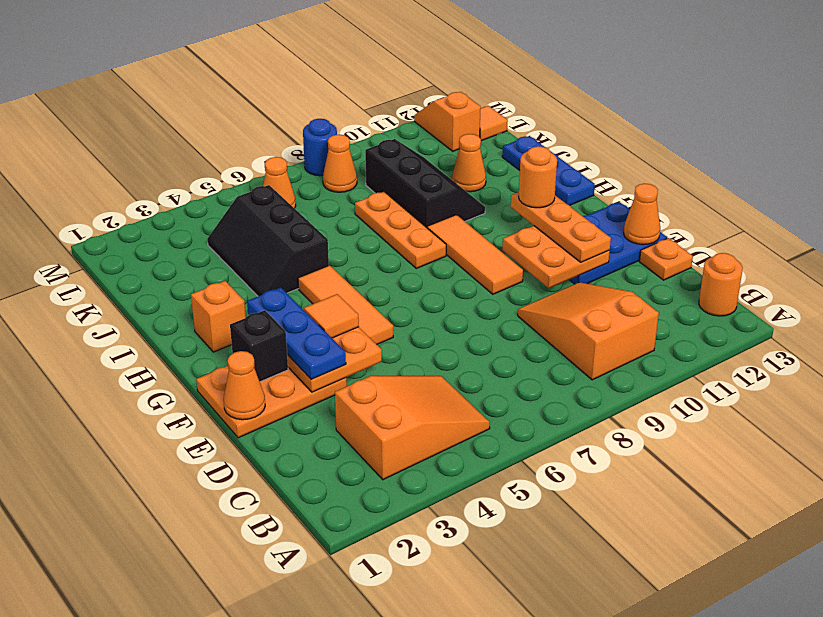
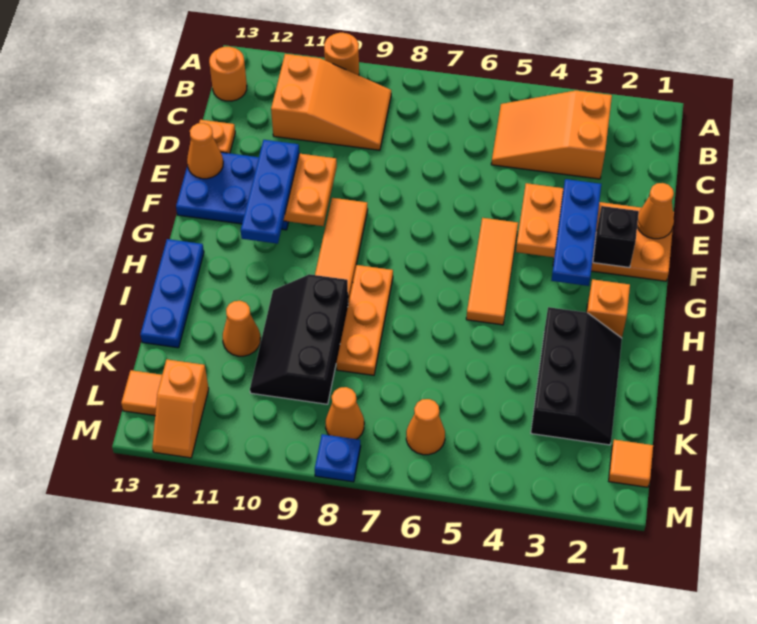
orange slope B9:D10 level 1 top B -> orange slope B9:C11 level 1 top 11
orange plate E11:G11 level 3 -> blue plate E11:G11 level 3
orange tile F4 level 3 -> orange tile L1 level 1
orange round brick G11 level 4 -> orange round brick A10 level 1
black slope I4:K5 level 1 top 5 -> black slope I2:K3 level 1 top 3
blue round brick M8 level 1 -> blue plate M8 level 1

